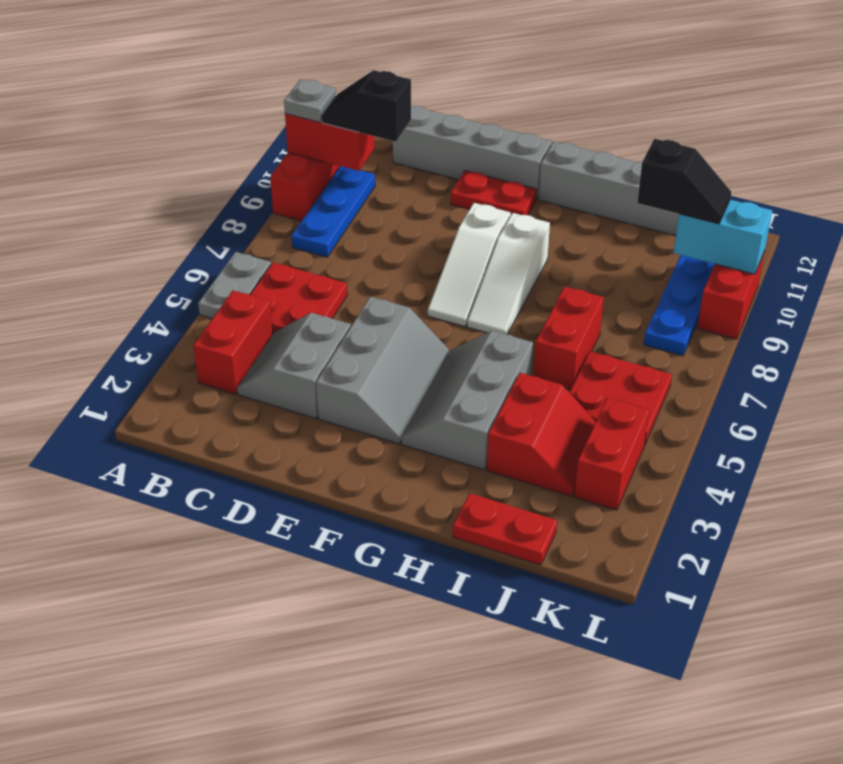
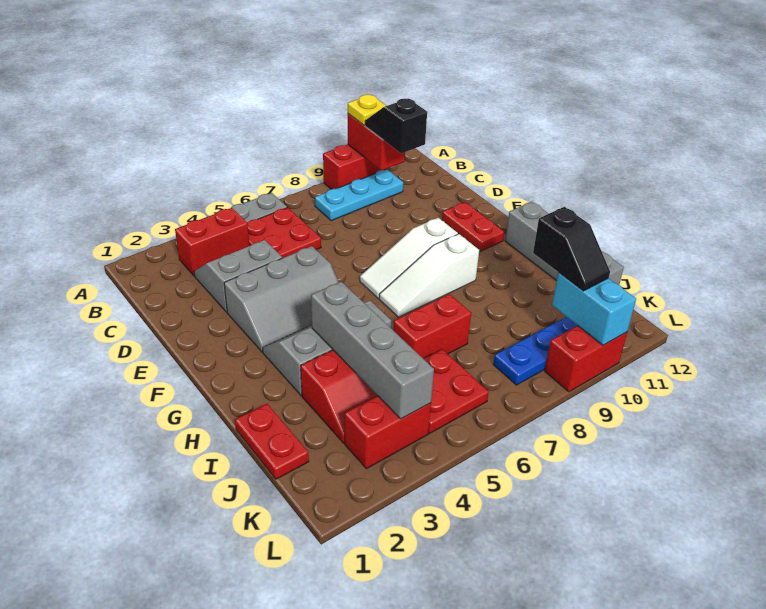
grey plate A10 level 3 -> yellow plate A10 level 3
blue plate B8:B10 level 1 -> cyan plate B8:B10 level 1
grey brick C12:F12 level 1 -> grey brick H4:K4 level 2

